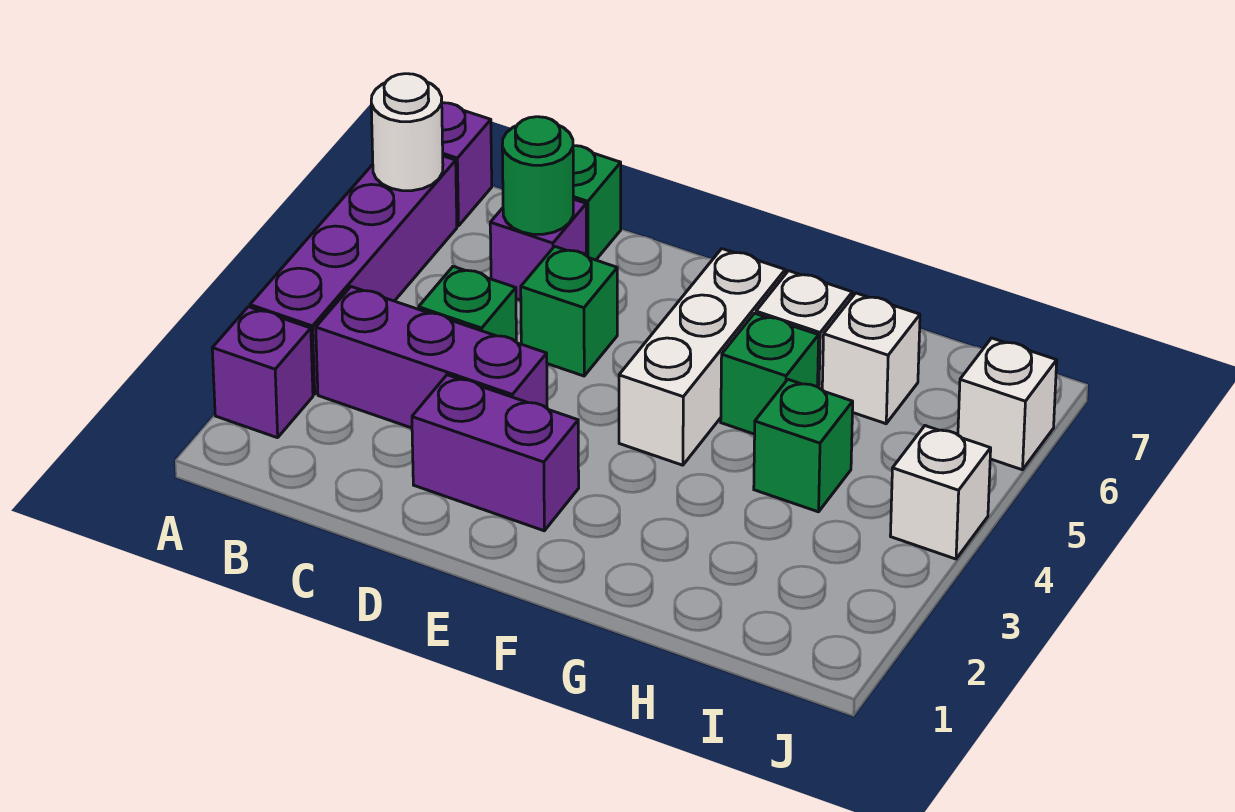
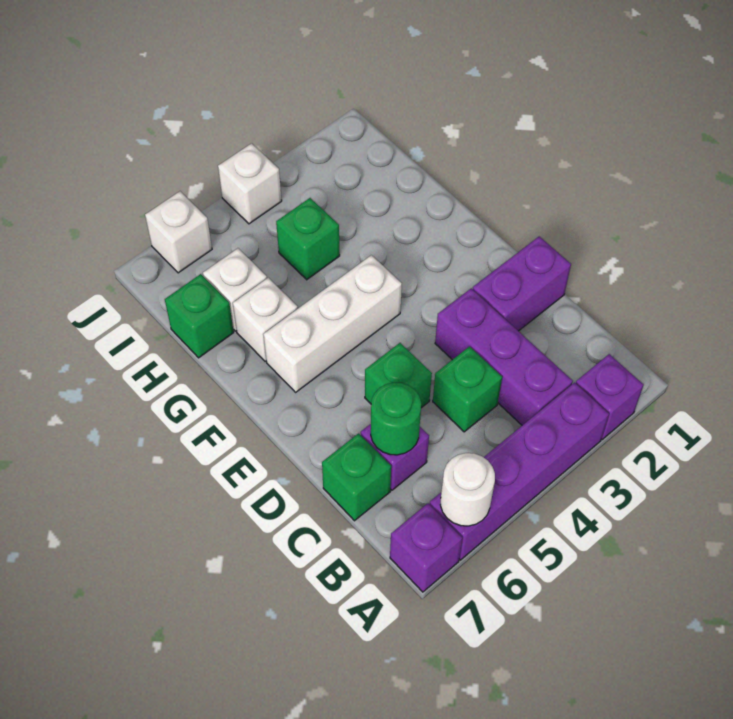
purple brick D2:E2 level 1 -> purple brick D1:D2 level 1
green brick G5 level 1 -> green brick H7 level 1

